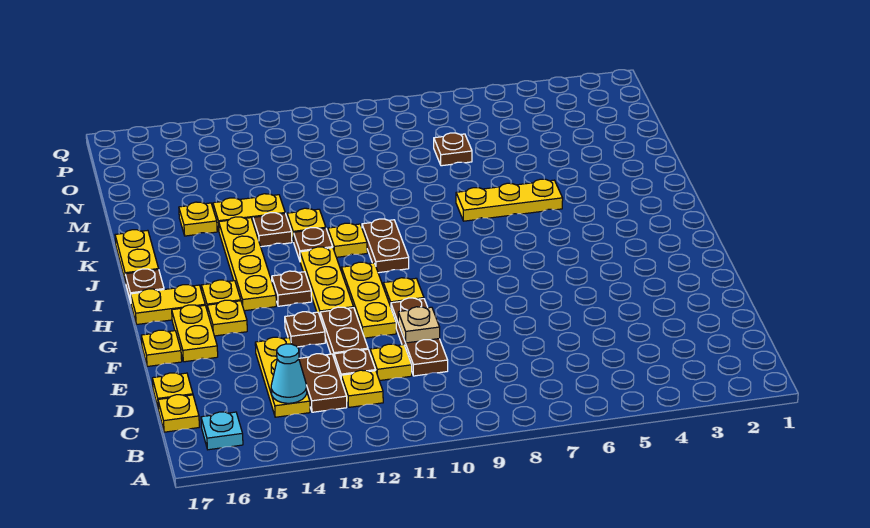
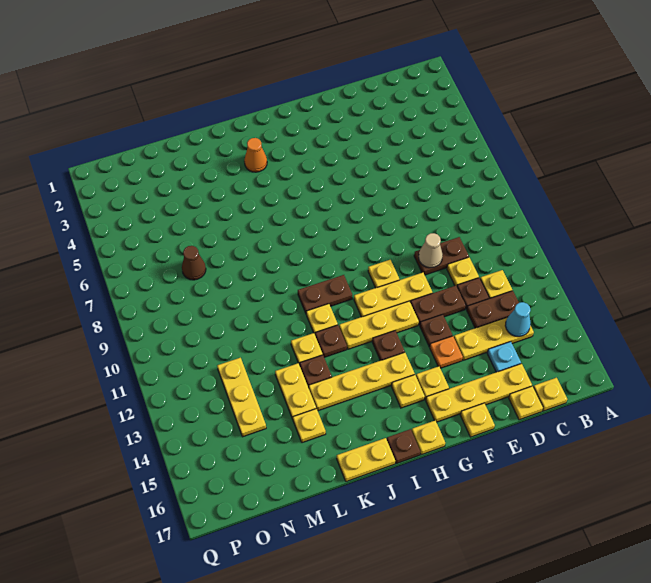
cyan plate B16 level 1 -> cyan plate D15 level 1
brown plate D10:F10 level 1 -> brown plate D10:E10 level 1
tan plate E10 level 2 -> tan cone E10 level 2
none -> orange plate F14 level 1
yellow plate F16:G16 level 1 -> yellow plate D16:G16 level 1
yellow plate H16:H17 level 1 -> yellow plate H17 level 1
none -> orange cone J3 level 1
yellow plate K5:K7 level 1 -> yellow plate N12:N14 level 1
brown plate N7 level 1 -> brown cone N7 level 1

